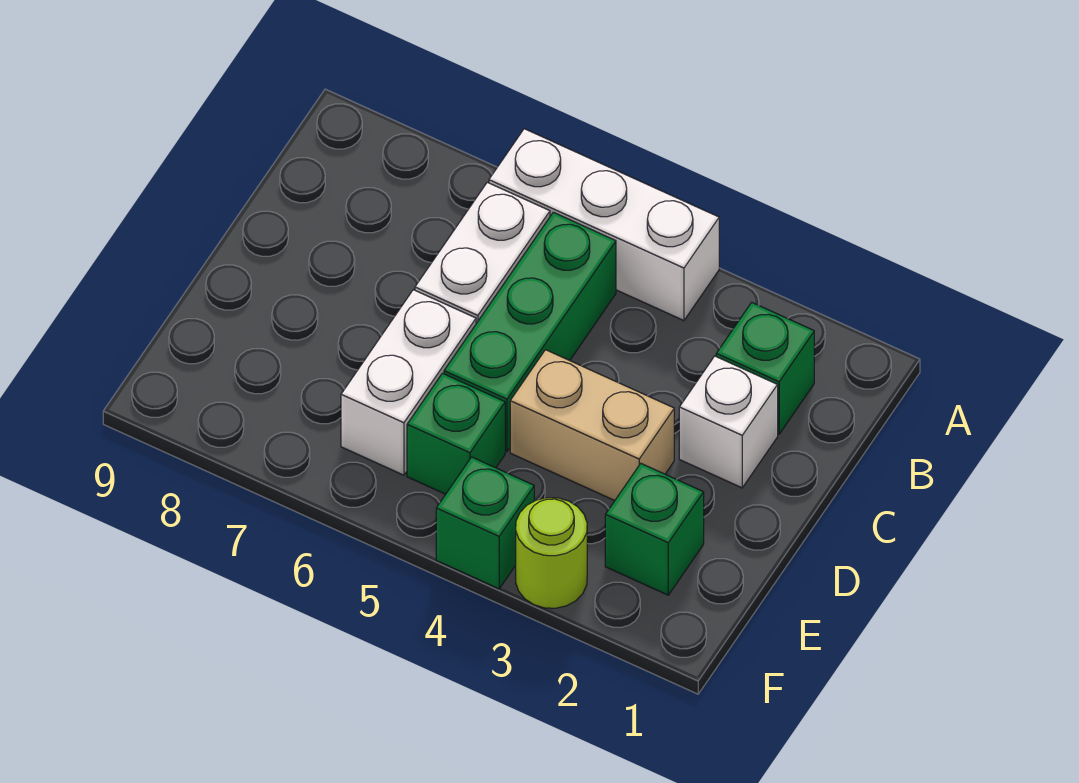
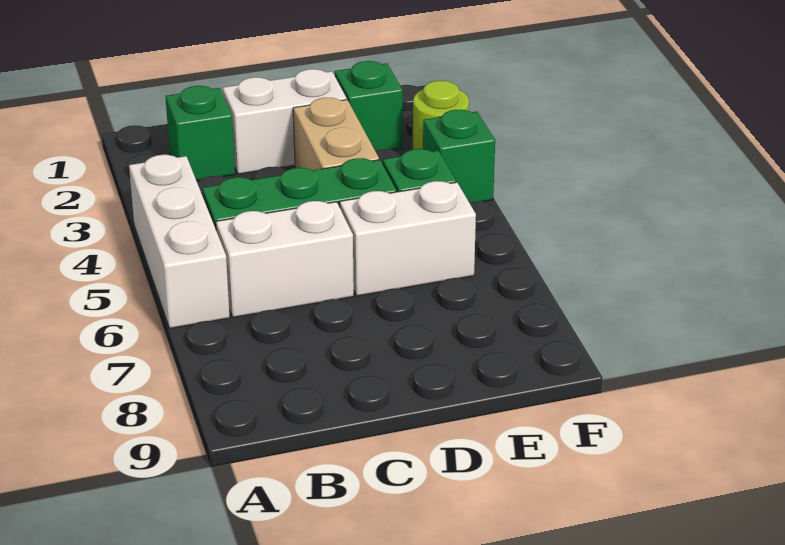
white brick C2 level 1 -> white brick C2:D2 level 1

